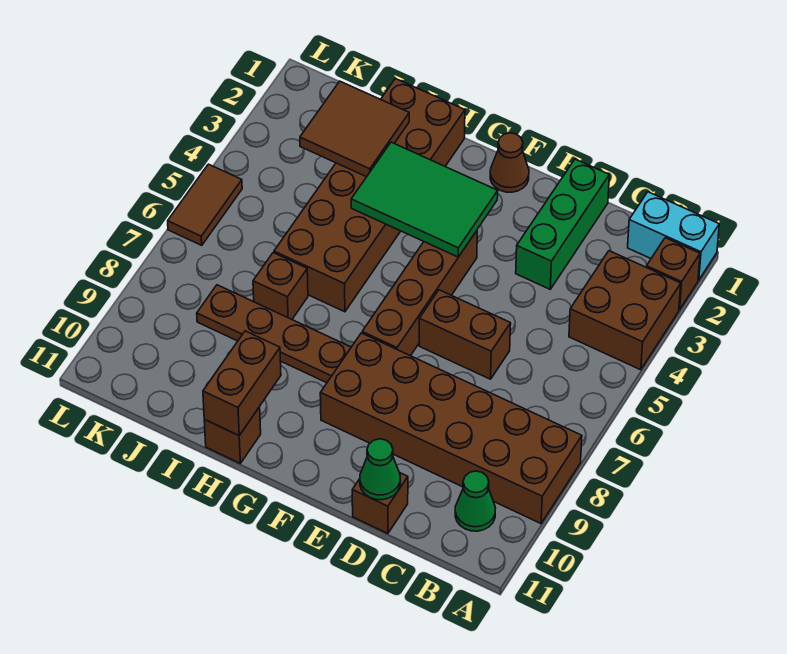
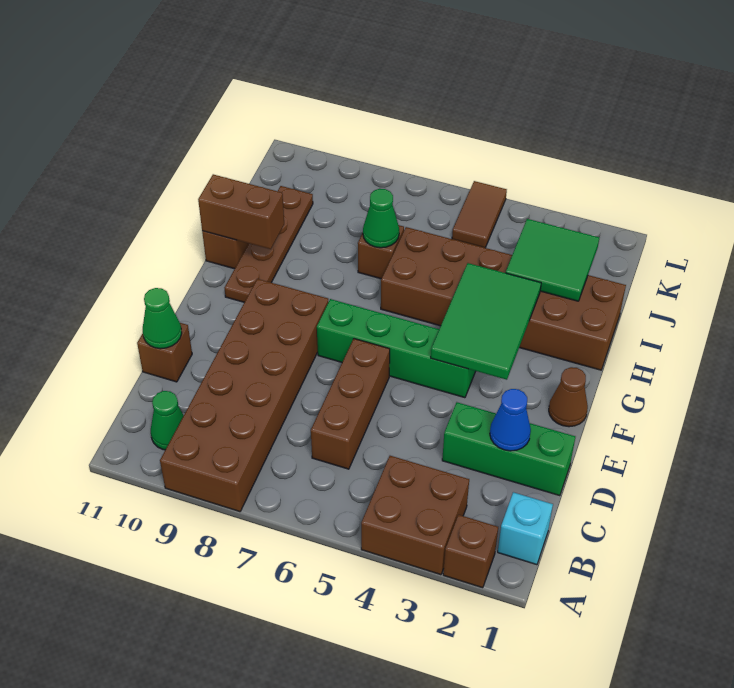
cyan brick A1:B1 level 1 -> cyan brick B1 level 1
none -> blue cone D2 level 2
brown brick D6:E6 level 1 -> brown brick C6:E6 level 1
brown brick F4:F7 level 1 -> green brick F4:F7 level 1
brown plate G8:J8 level 1 -> brown plate G10:J10 level 1
brown tile I2:J3 level 2 -> green tile I2:J3 level 2
none -> green cone I7 level 2
brown tile L5:L6 level 1 -> brown tile K5:L5 level 1

